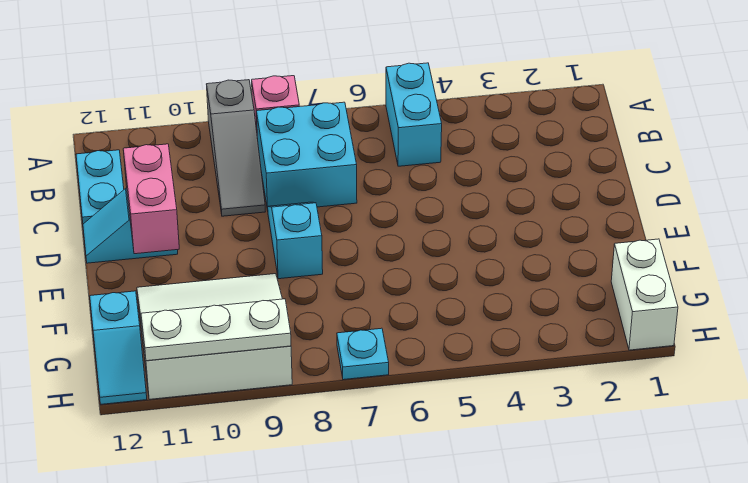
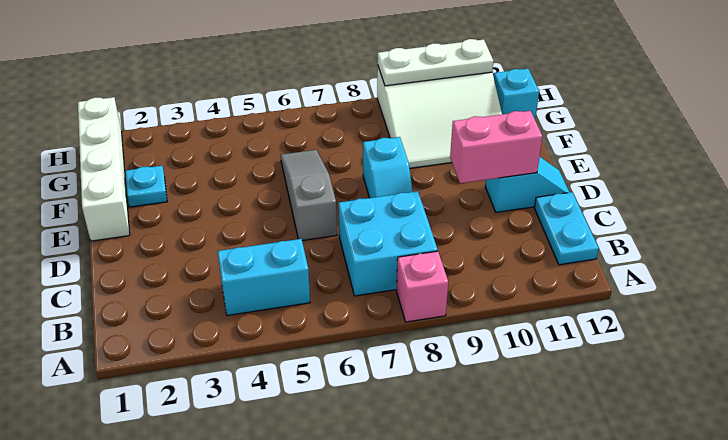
cyan brick A5:B5 level 1 -> cyan brick B4:B5 level 1
grey slope A9:C9 level 1 top A -> grey slope D6:F6 level 1 top D
pink brick D11:E11 level 2 -> pink brick D10:D11 level 2
white brick G1:H1 level 1 -> white brick E1:H1 level 1
cyan plate H7 level 1 -> cyan plate F2 level 1

